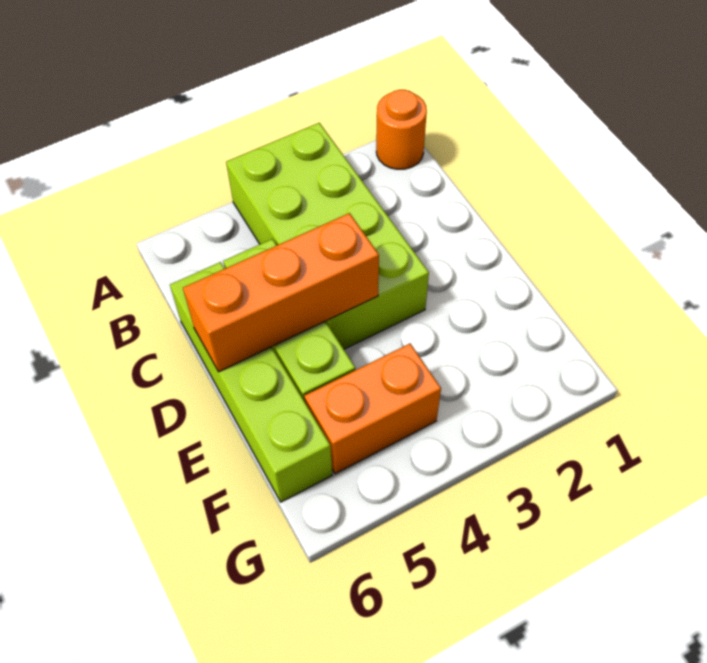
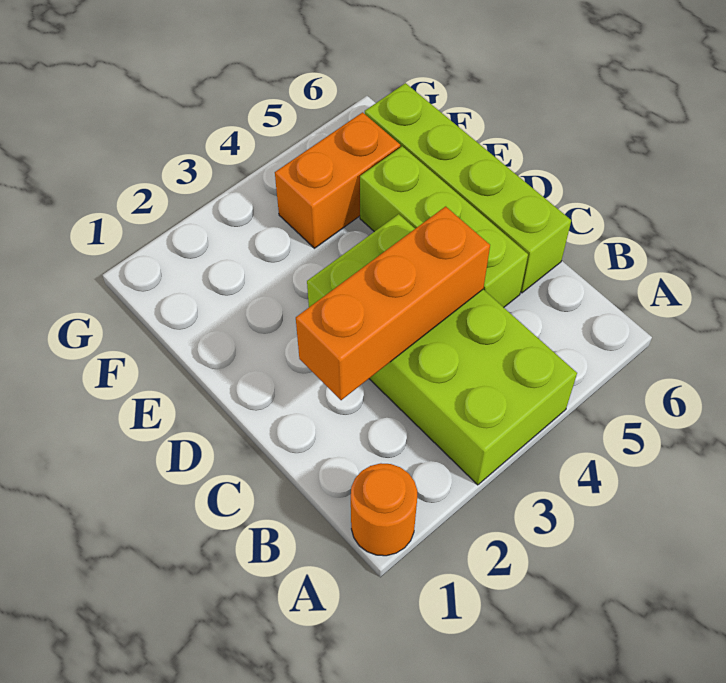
orange brick D4:D6 level 2 -> orange brick C2:C4 level 2

